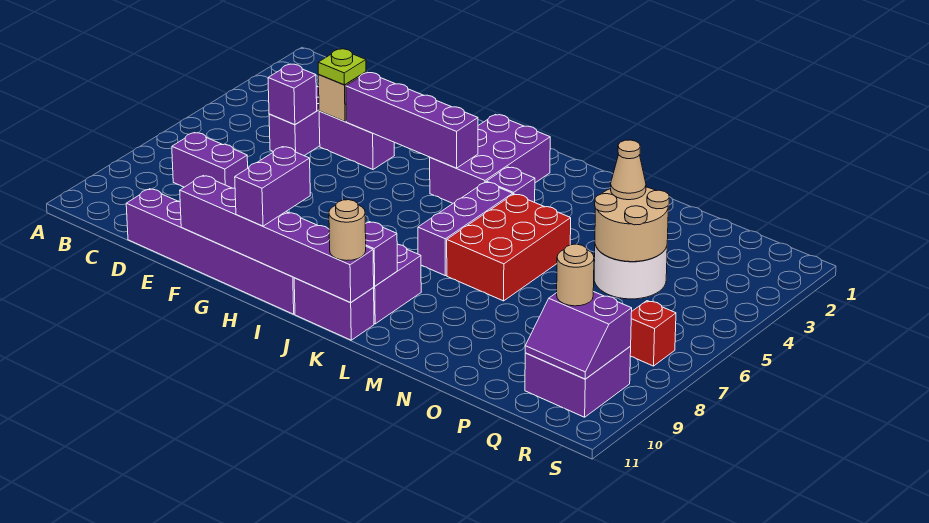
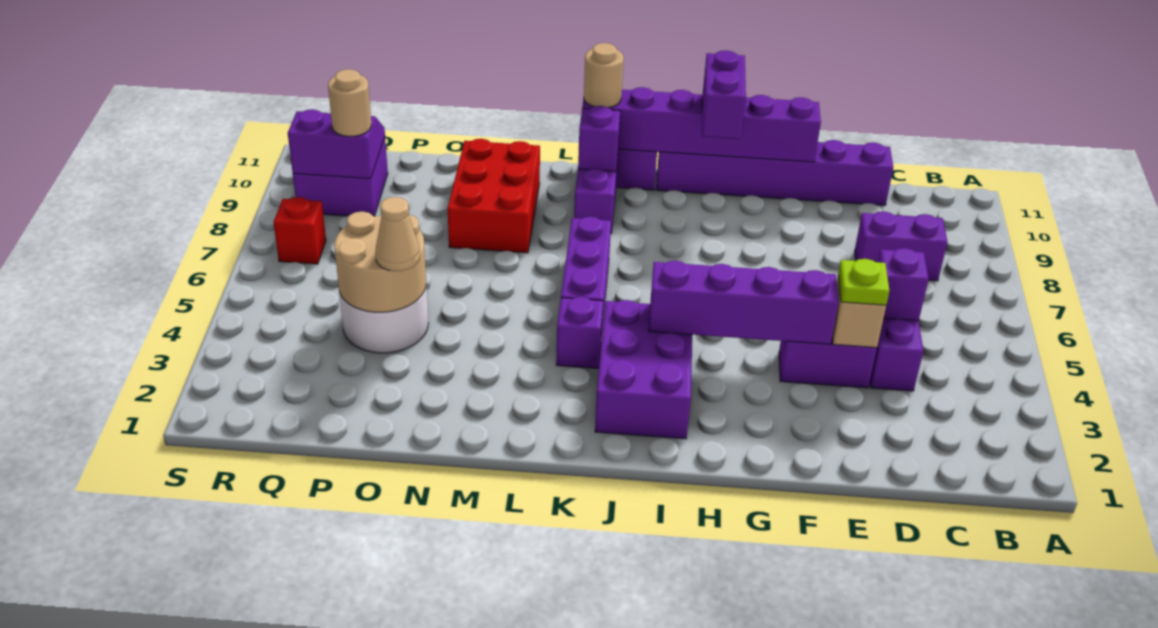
red brick L5:M7 level 1 -> red brick M8:N10 level 1

